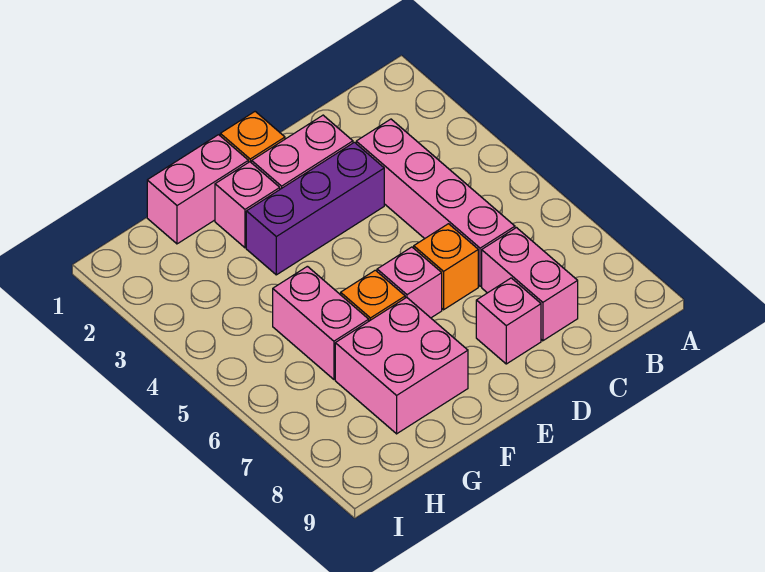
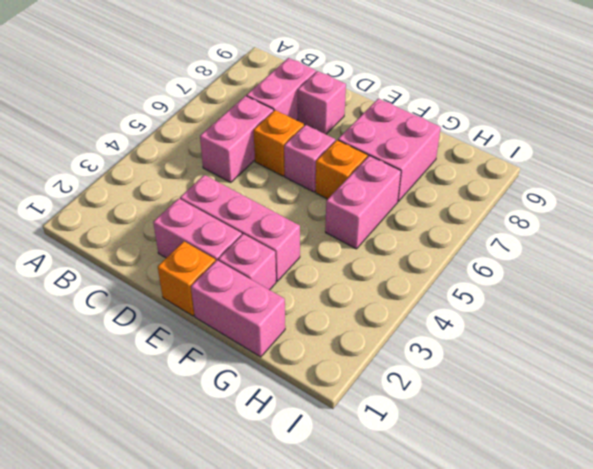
pink brick C3:C6 level 1 -> pink brick C5:C6 level 1
purple brick D3:F3 level 1 -> pink brick D3:F3 level 1

